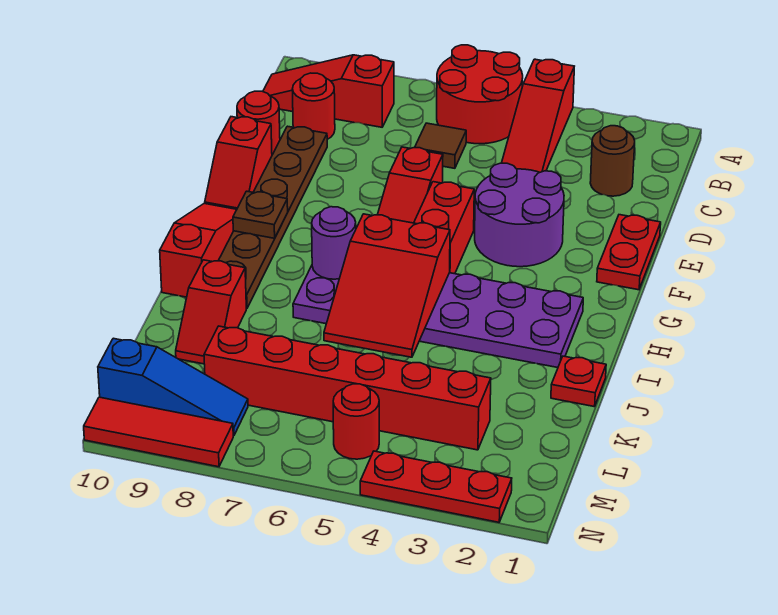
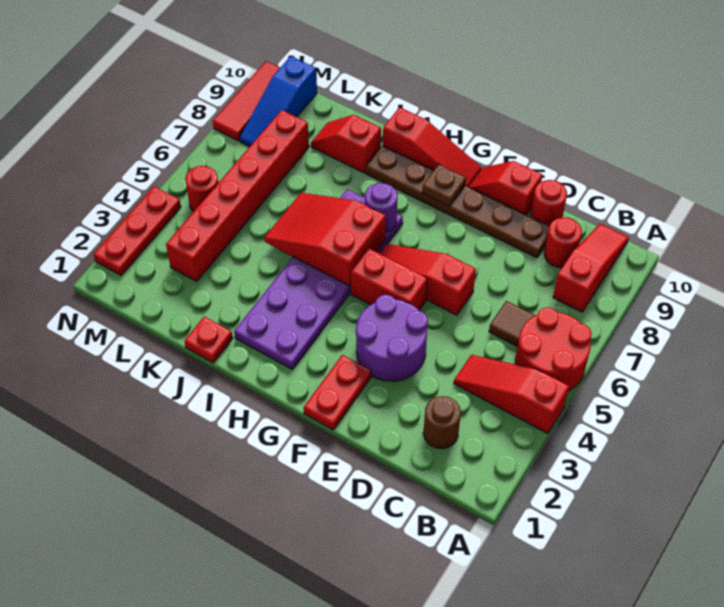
red plate E1:F1 level 1 -> red plate F1:F2 level 1

